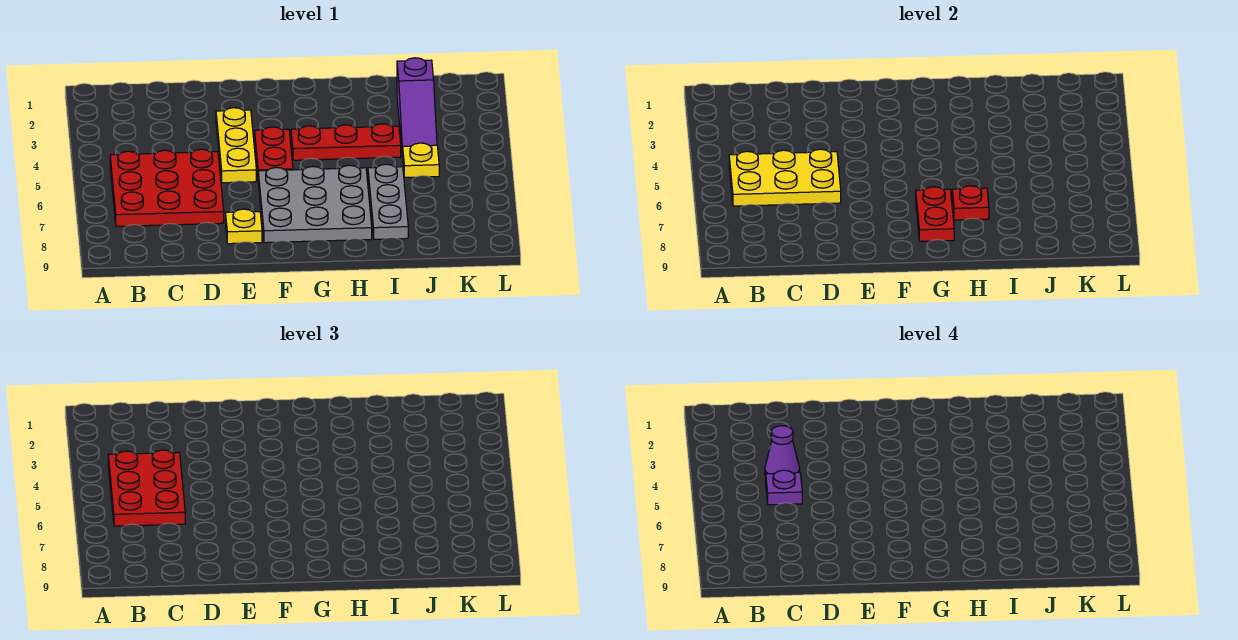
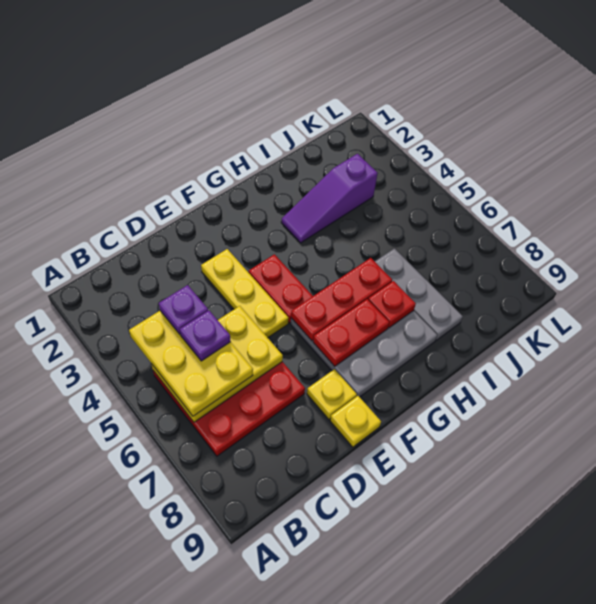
red plate B4:C6 level 3 -> yellow plate B4:C6 level 3
purple cone C4 level 4 -> purple plate C4 level 4
red plate G4:I4 level 1 -> red plate F6:H6 level 2
red plate G7:G8 level 2 -> red plate F7:G7 level 2
purple slope J2:J4 level 1 top 2 -> purple slope H3:J3 level 1 top J
yellow plate J5 level 1 -> yellow plate E9 level 1

